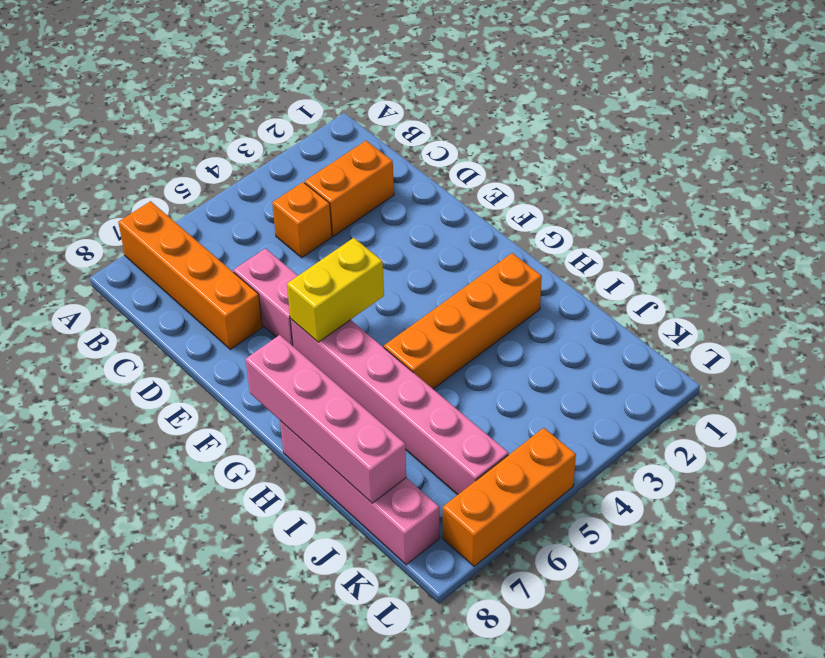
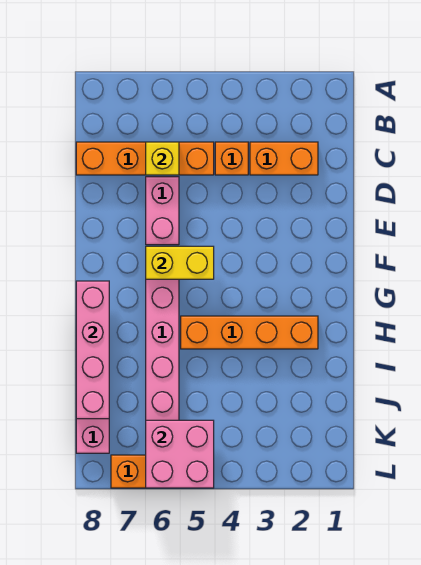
orange brick A7:D7 level 1 -> orange brick C5:C8 level 1
none -> yellow brick C6 level 2
none -> pink brick K5:L6 level 2

